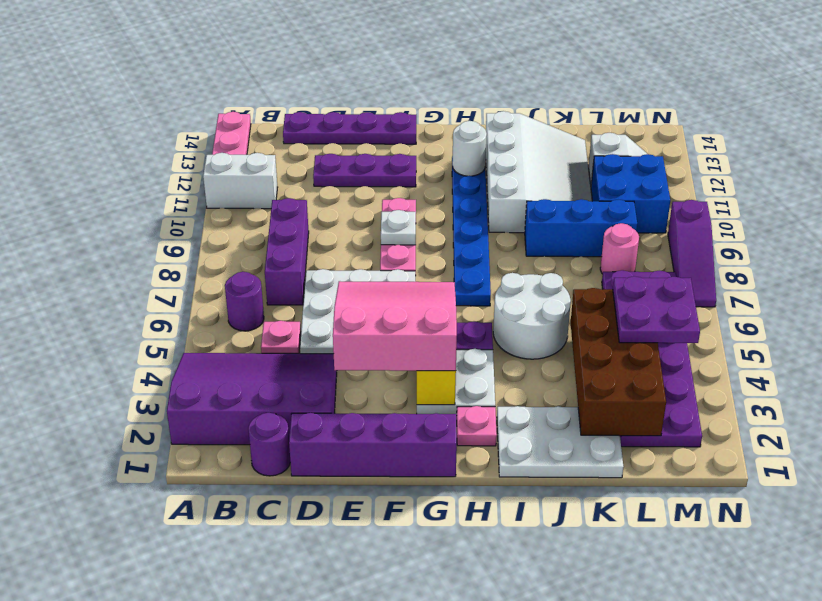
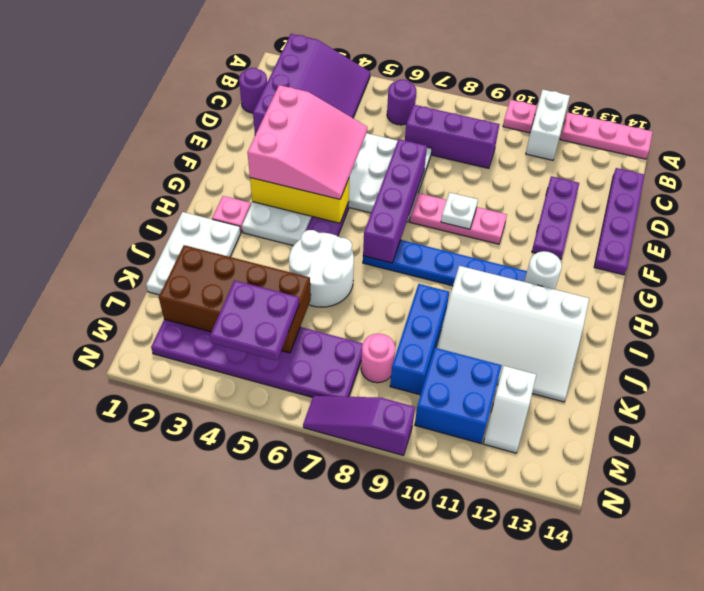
pink plate C5 level 1 -> pink plate A10 level 1
purple brick D1:G1 level 1 -> purple brick E7:H7 level 2

